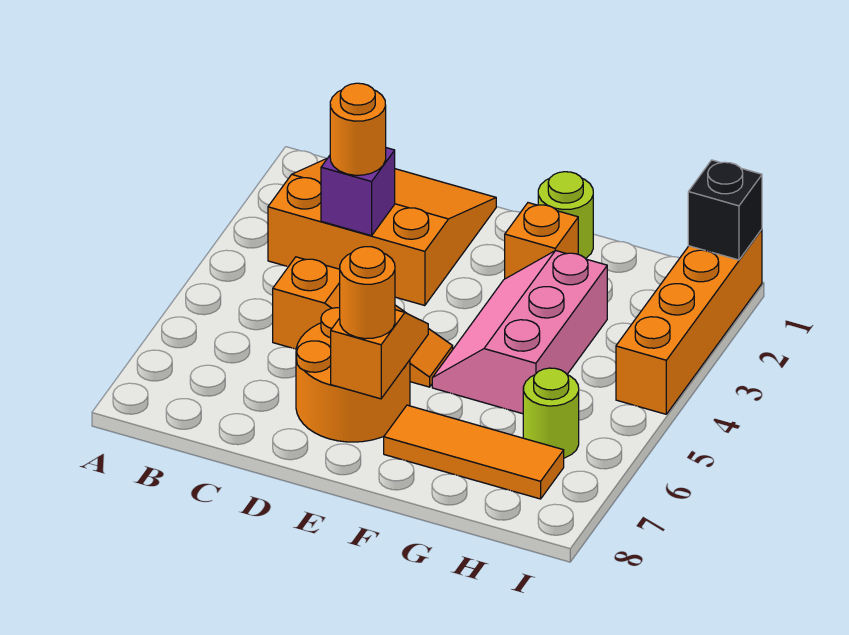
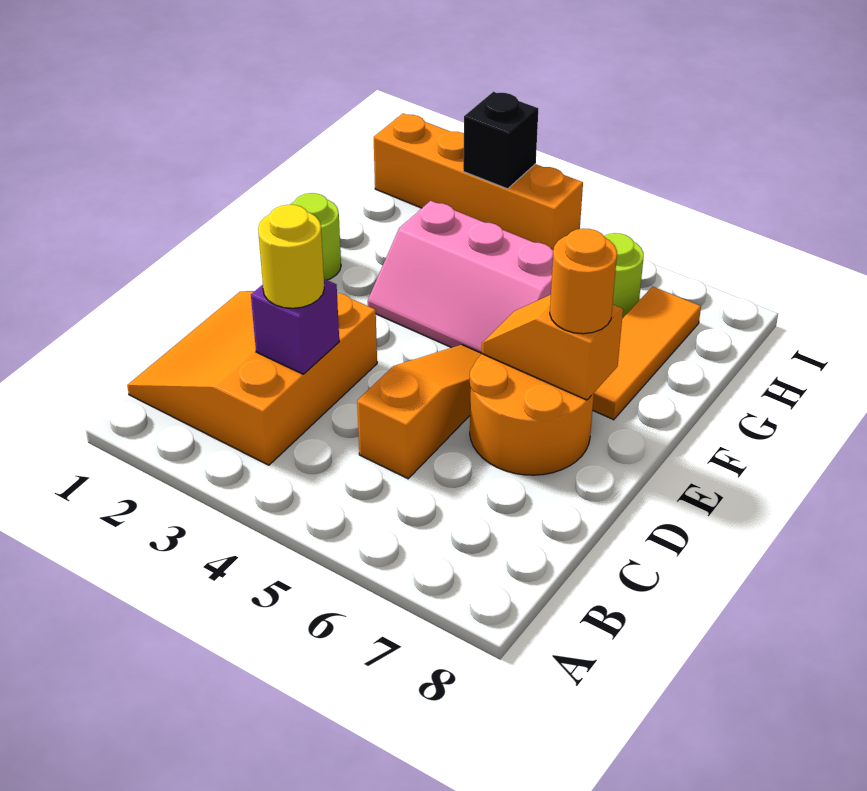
orange round brick C3 level 3 -> yellow round brick C3 level 3
orange brick F2 level 1 -> none
black brick I1 level 2 -> black brick I3 level 2

